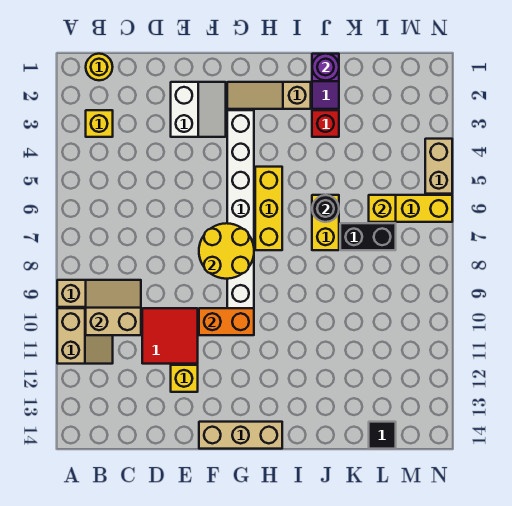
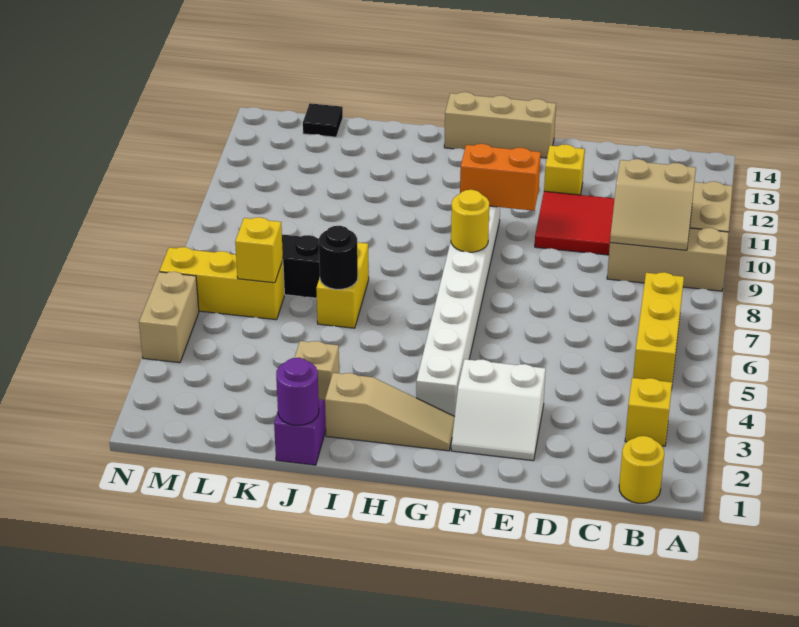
white slope E2:F3 level 1 top E -> white slope E2:F3 level 1 top 3
yellow round brick F7:G8 level 2 -> yellow round brick G8 level 2
yellow brick H5:H7 level 1 -> yellow brick B5:B7 level 1
red brick J3 level 1 -> tan brick J3 level 1

